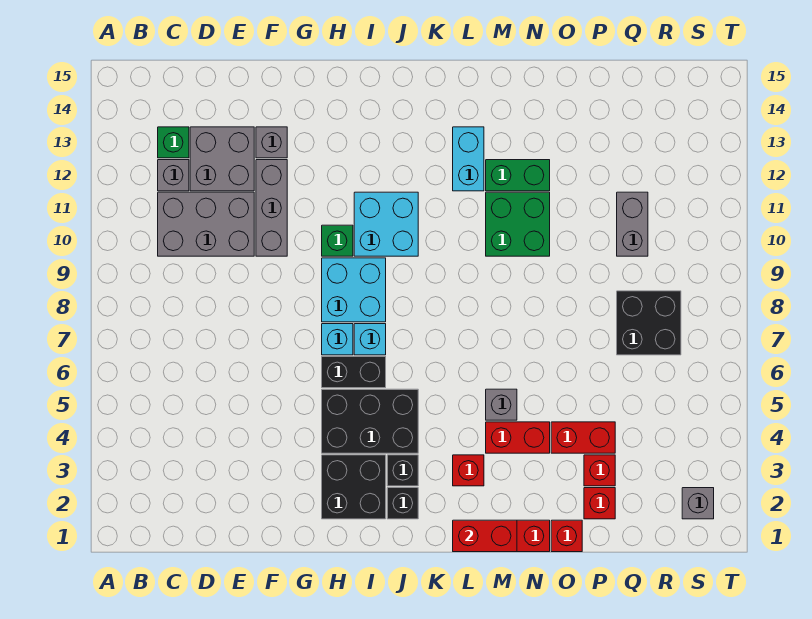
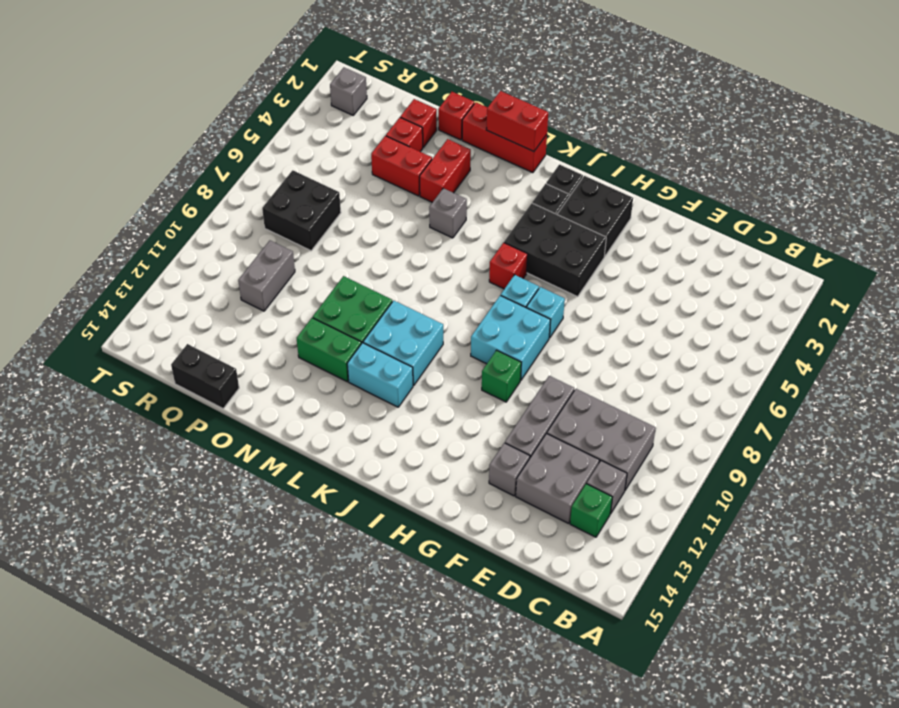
black brick H6:I6 level 1 -> black brick P15:Q15 level 1
cyan brick I10:J11 level 1 -> cyan brick K10:L11 level 1
red brick L3 level 1 -> red brick J6 level 1
cyan brick L12:L13 level 1 -> cyan brick K12:L12 level 1
red brick M4:N4 level 1 -> red brick N3:N4 level 1

